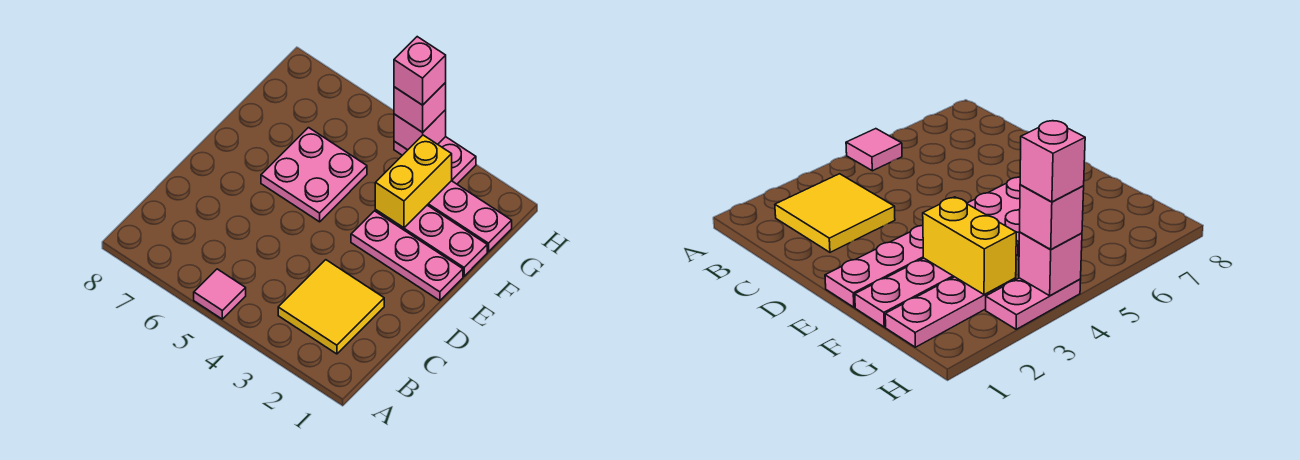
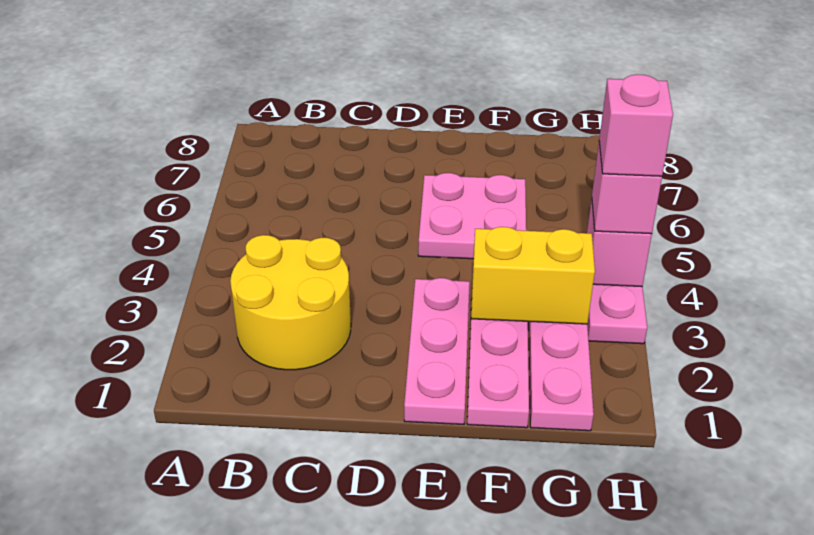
pink tile A5 level 1 -> none
yellow tile B2:C3 level 1 -> yellow round brick B2:C3 level 1

